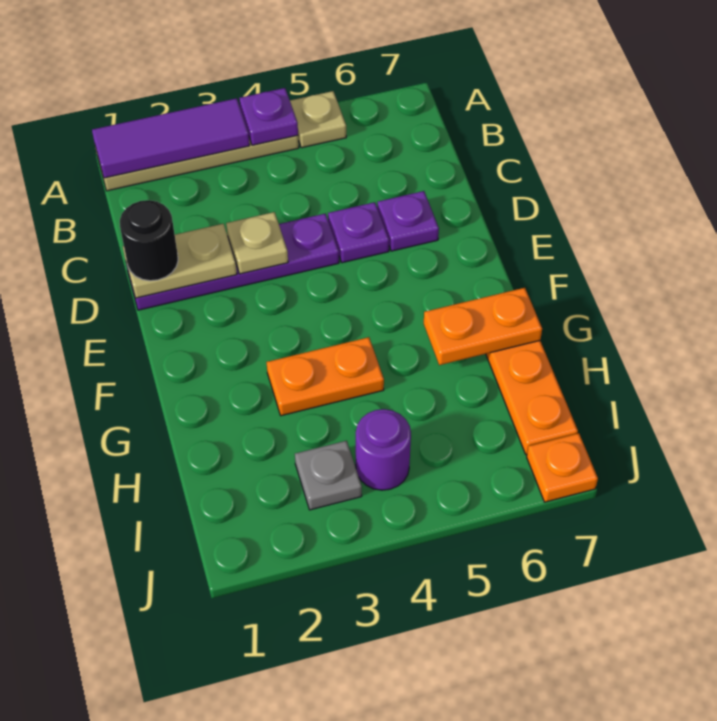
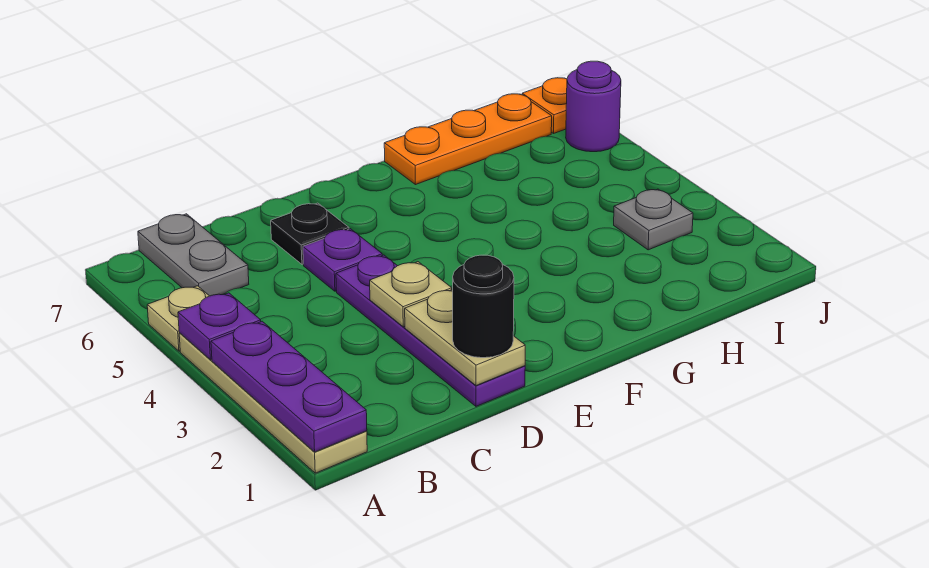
purple tile A1:A3 level 2 -> purple plate A1:A3 level 2
none -> grey plate B6:B7 level 1
purple plate D6 level 1 -> black plate D6 level 1
orange plate G3:G4 level 1 -> none
orange plate G6:G7 level 2 -> none
purple round brick I4 level 1 -> purple round brick J6 level 1

